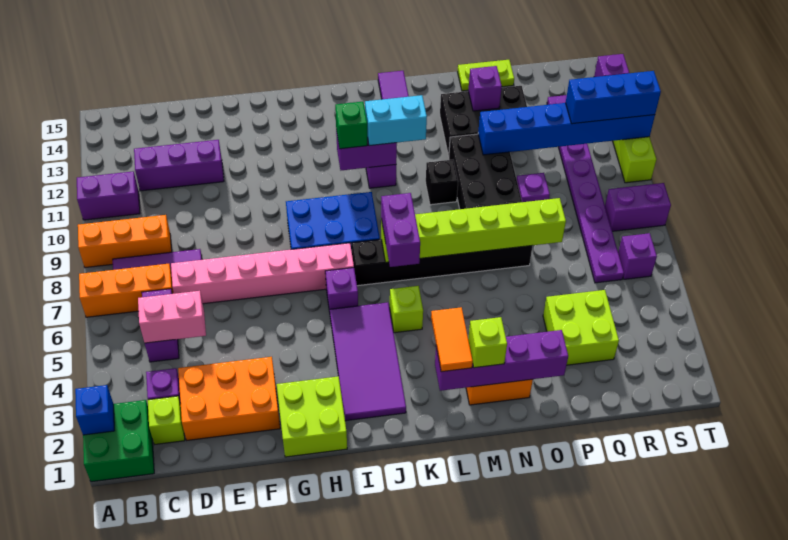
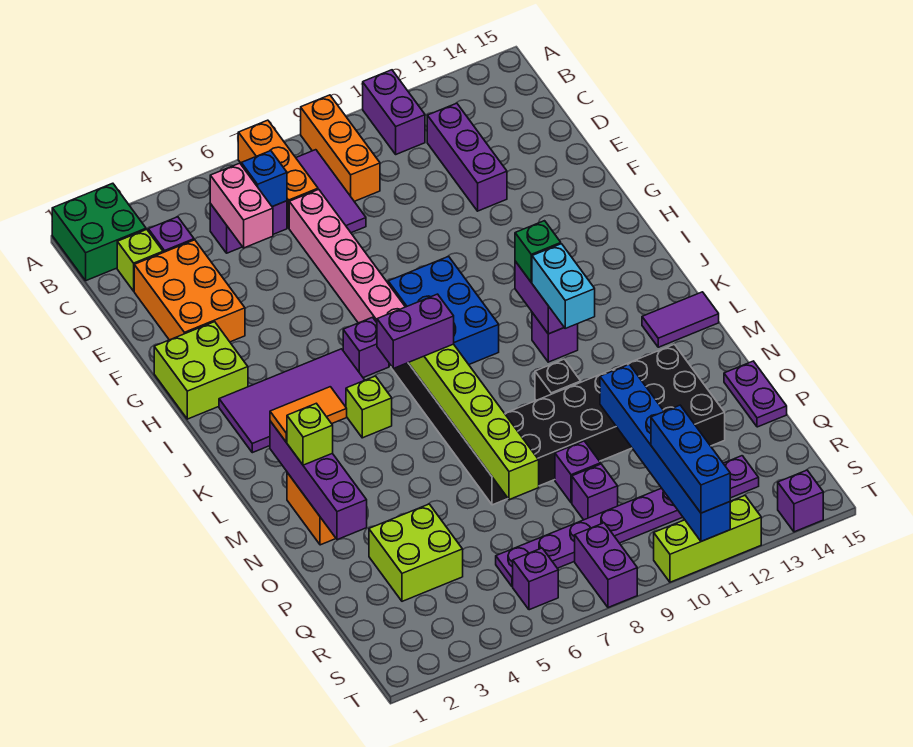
blue brick A2 level 2 -> blue brick C6 level 2
purple brick O13 level 2 -> purple brick Q9 level 1
lime plate O15:P15 level 1 -> purple plate O15:P15 level 1

